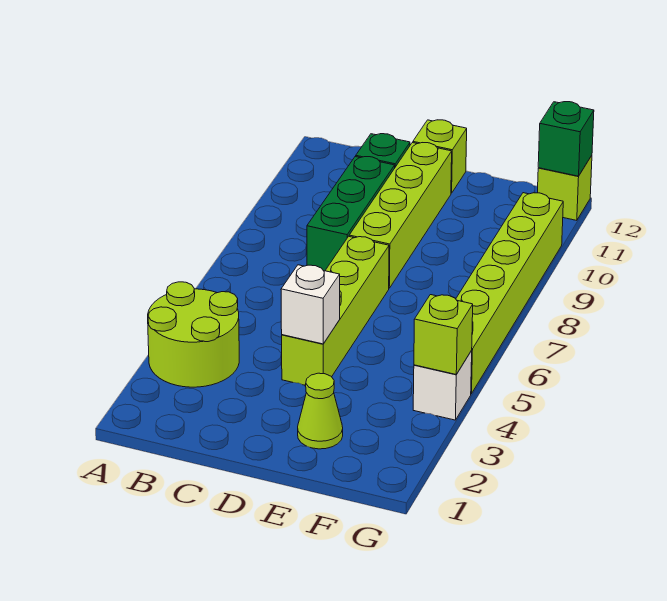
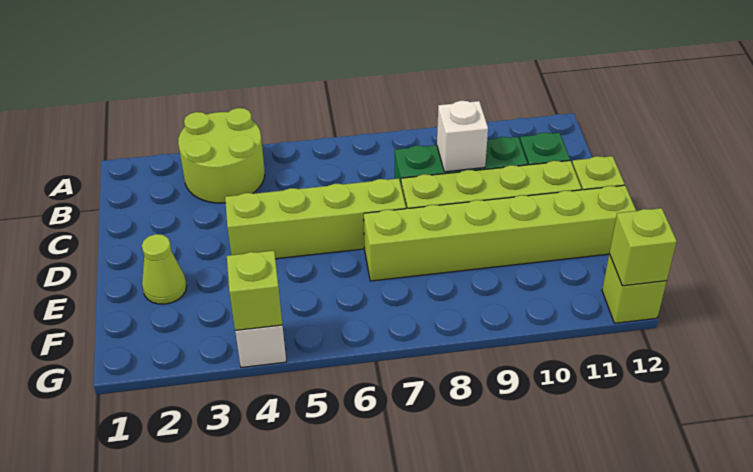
white brick D4 level 2 -> white brick C9 level 2
lime brick G5:G10 level 1 -> lime brick E7:E12 level 1
green brick G12 level 2 -> lime brick G12 level 2

